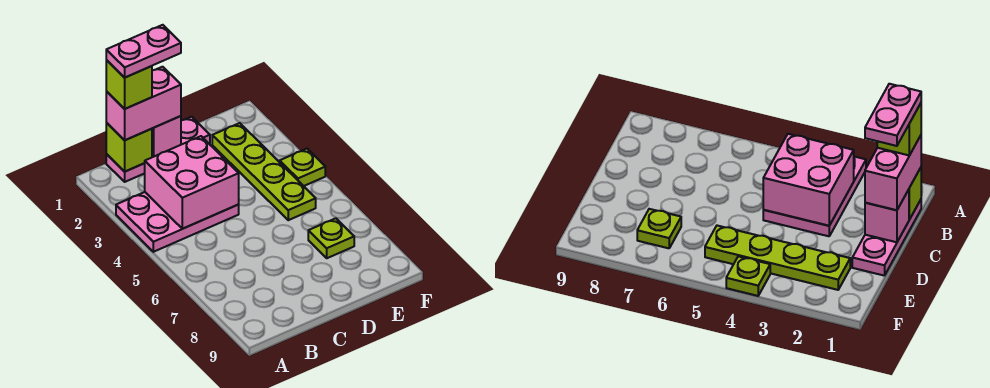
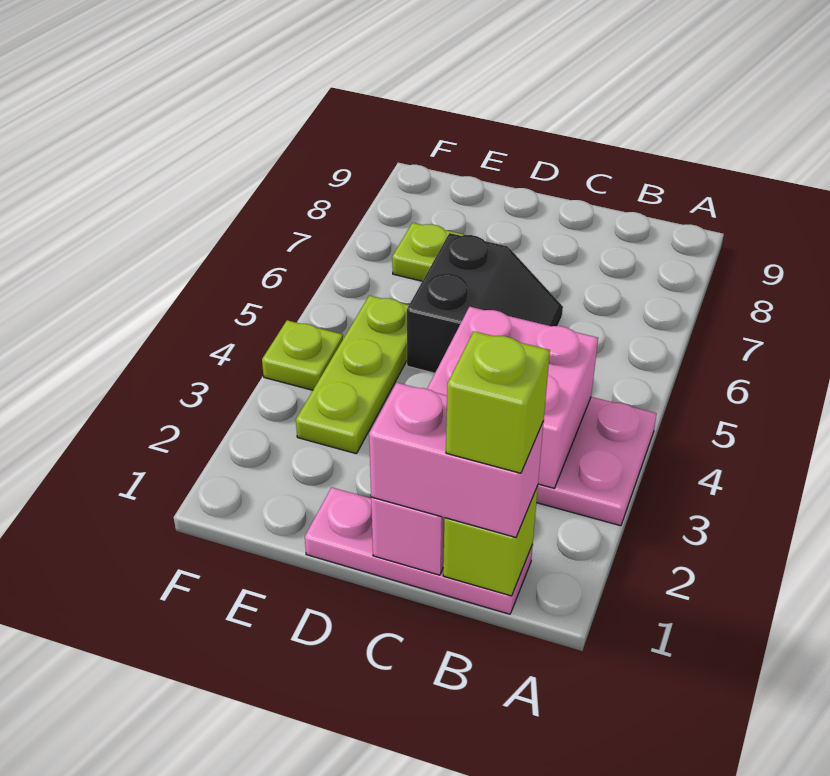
pink plate B1:C1 level 5 -> none
none -> black slope C5:D6 level 1 top D
lime plate E2:E5 level 1 -> lime plate E3:E5 level 1

